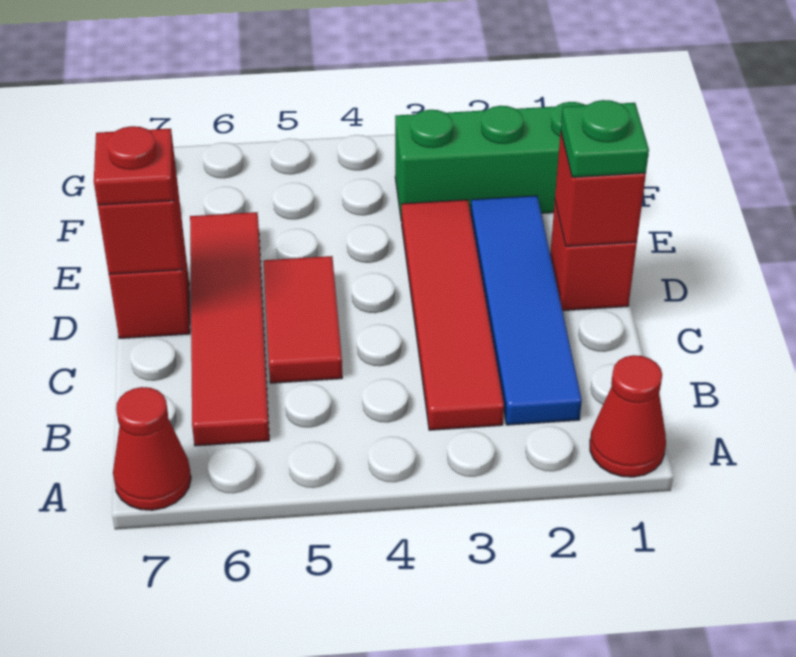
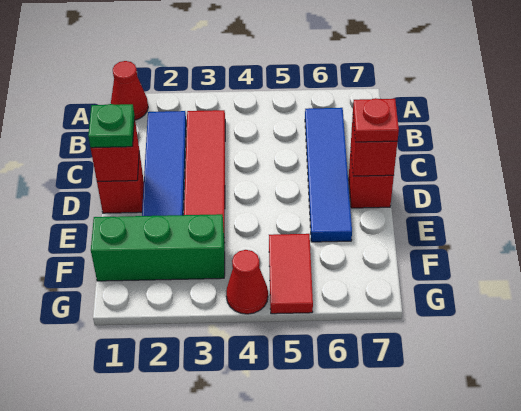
red cone A7 level 1 -> red cone G4 level 1
red tile B6:E6 level 1 -> blue tile B6:E6 level 1
red tile C5:D5 level 1 -> red tile F5:G5 level 1

